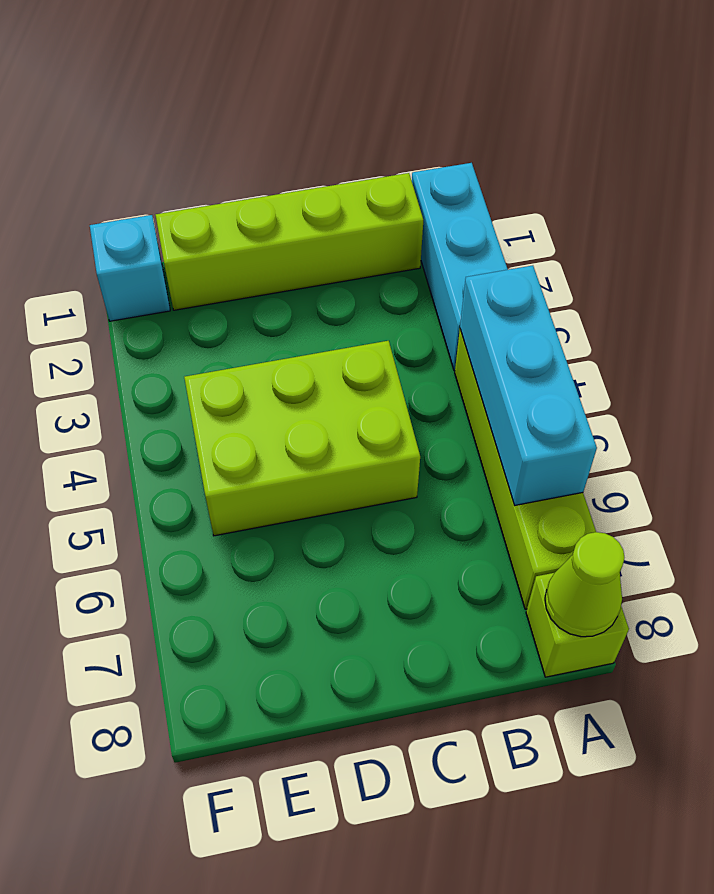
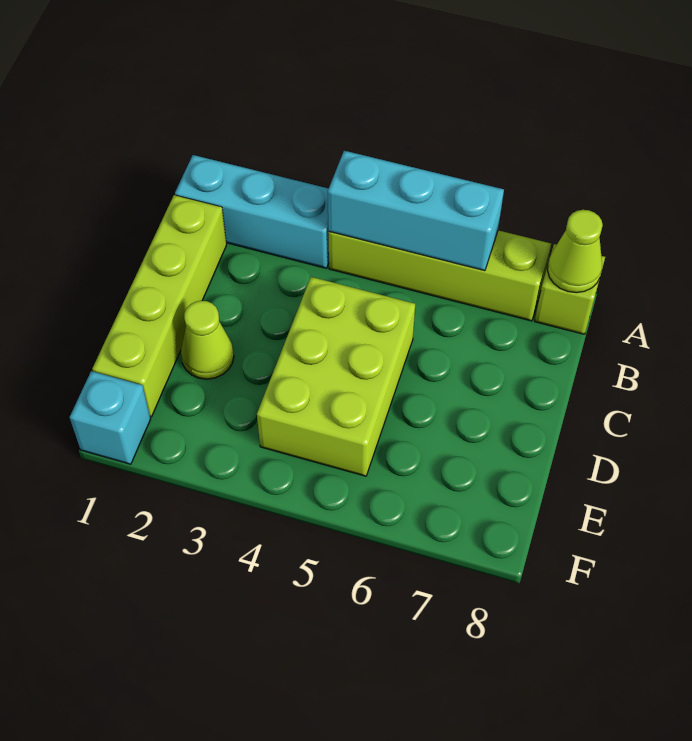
none -> lime cone D2 level 1

